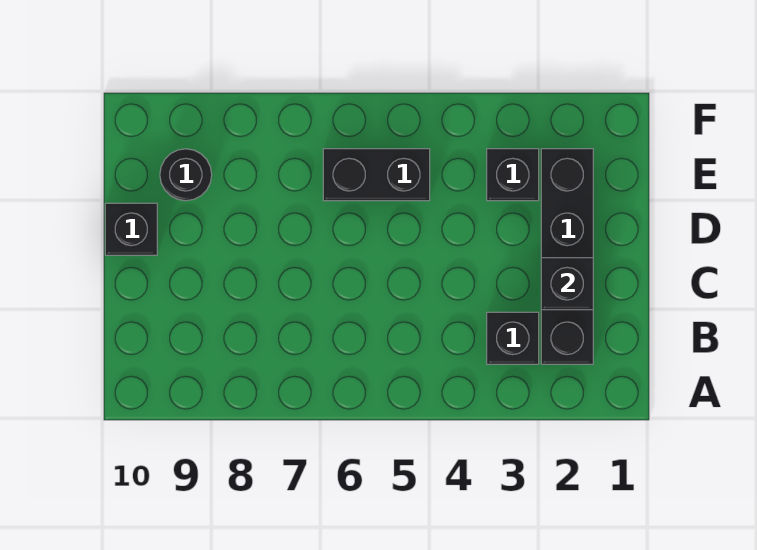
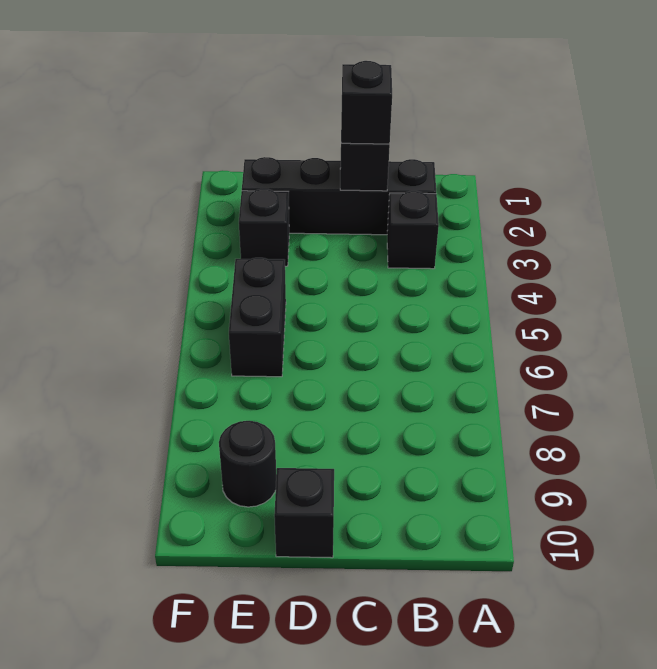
none -> black brick C2 level 3

